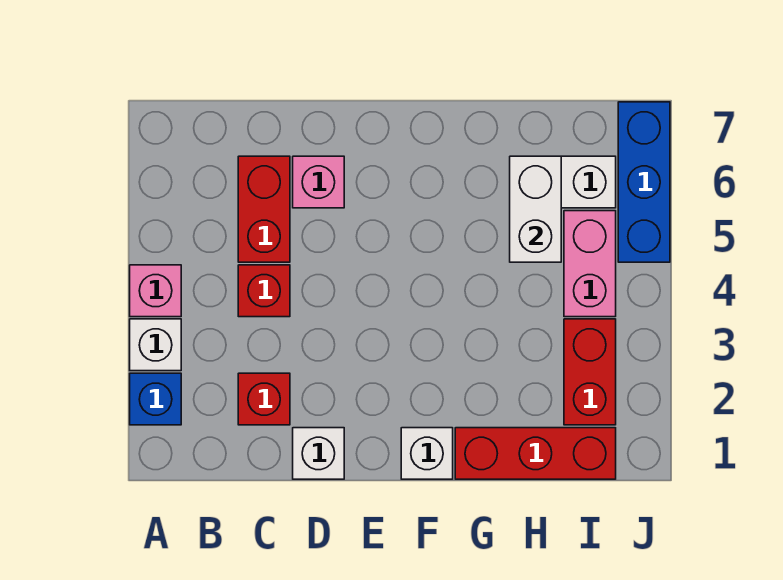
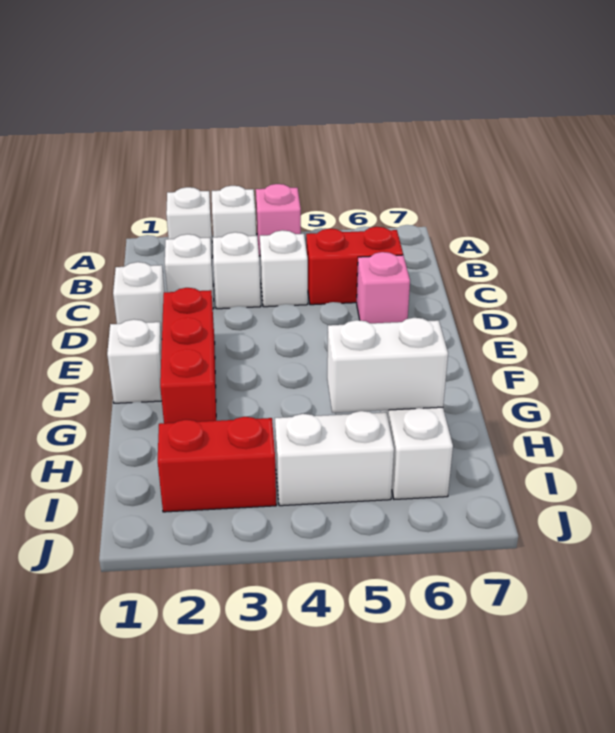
blue brick A2 level 1 -> white brick A2 level 1
red brick C2 level 1 -> white brick C2 level 1
none -> white brick C3 level 1
red brick C4 level 1 -> white brick C4 level 1
red brick G1:I1 level 1 -> red brick E2:G2 level 1
pink brick I4:I5 level 1 -> white brick I4:I5 level 1
blue brick J5:J7 level 1 -> none

